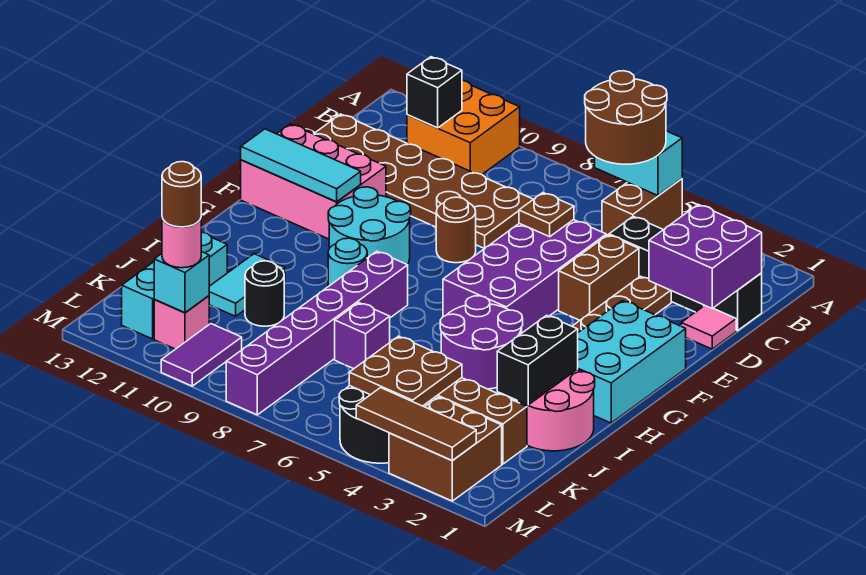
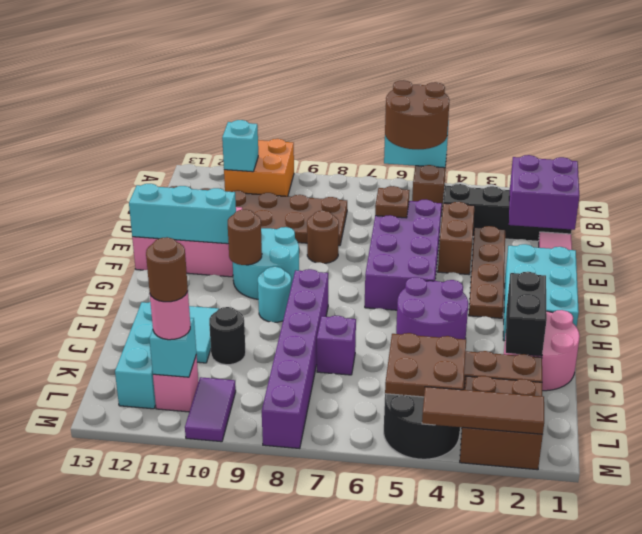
black brick B11 level 2 -> cyan brick B11 level 2
cyan tile F11:F13 level 2 -> cyan brick F11:F13 level 2
none -> brown round brick G10 level 2

